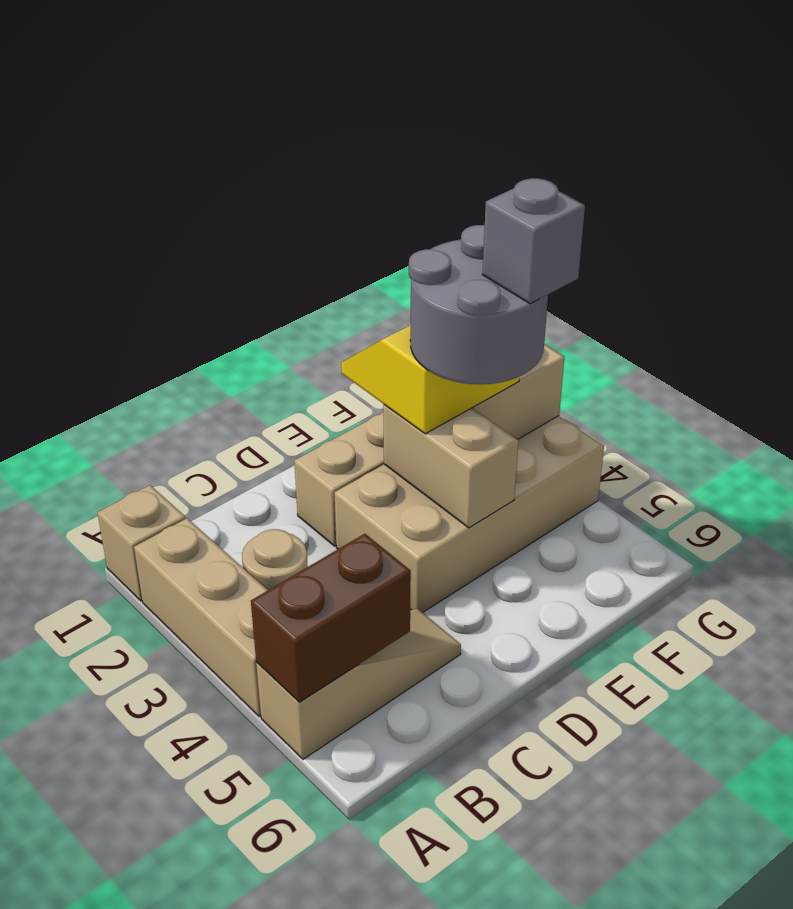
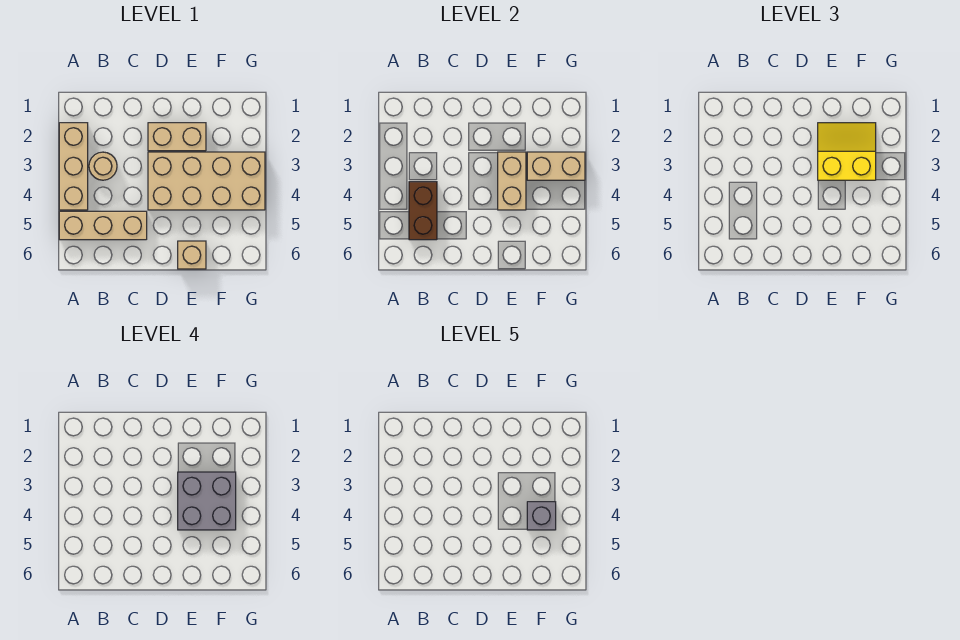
tan brick A1 level 1 -> tan brick E6 level 1
tan slope A5:C5 level 1 top A -> tan brick A5:C5 level 1
brown brick A5:B5 level 2 -> brown brick B4:B5 level 2
grey round brick E3:F4 level 4 -> grey brick E3:F4 level 4

